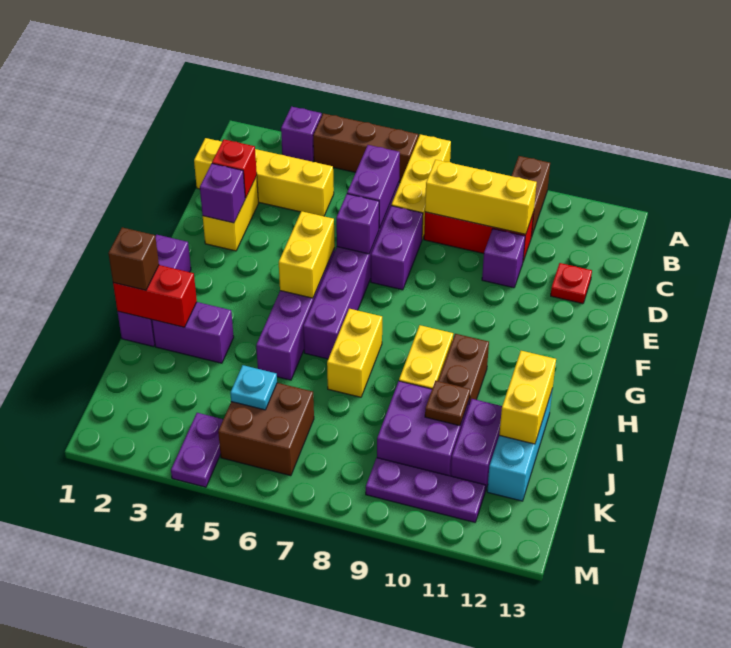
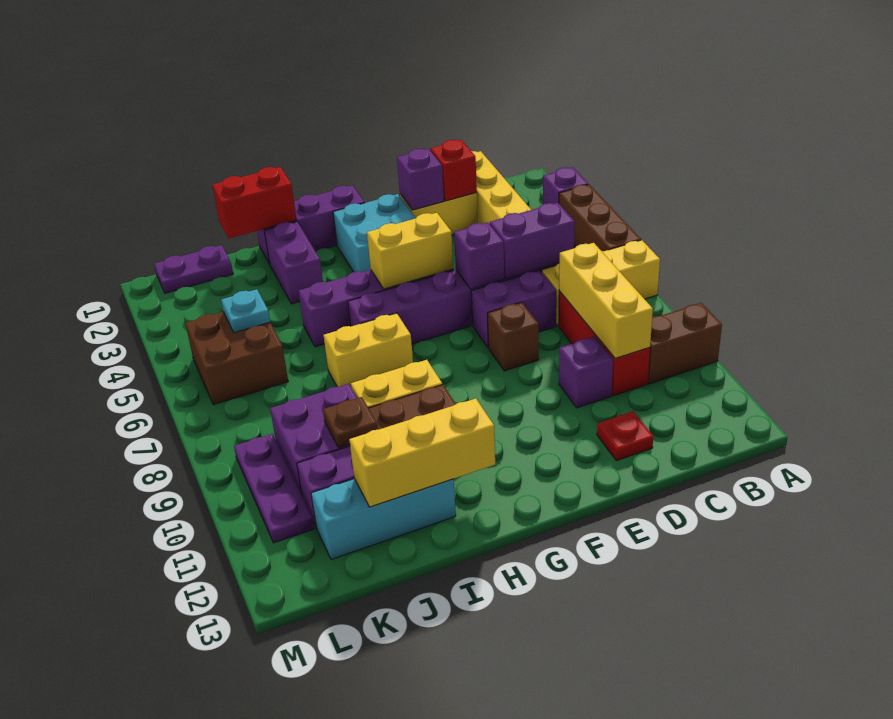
none -> cyan brick F2:G3 level 1
red brick I1:I2 level 2 -> red brick I1:J1 level 2
brown brick I1 level 3 -> brown brick E8 level 1
yellow brick I12:J12 level 2 -> yellow brick H12:J12 level 2
purple plate L4:M4 level 1 -> purple plate K1:L1 level 1

